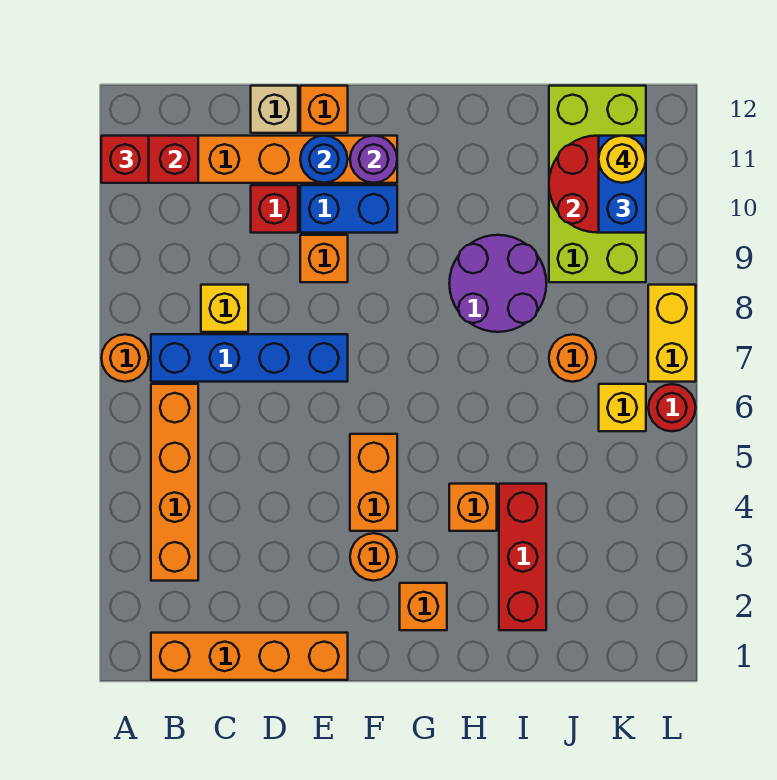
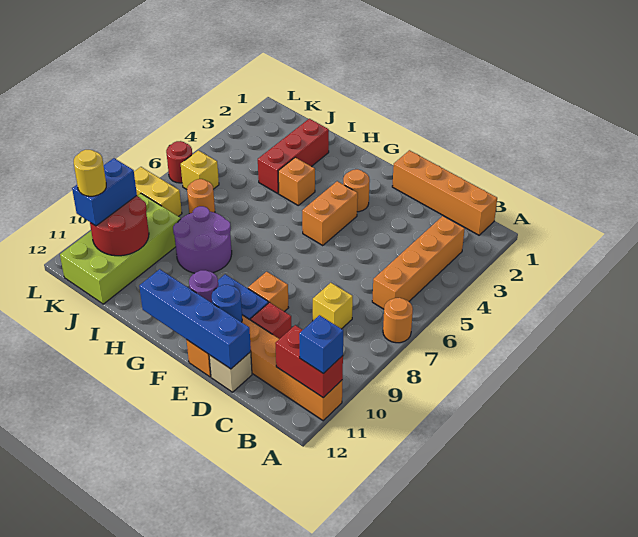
red brick A11 level 3 -> blue brick A11 level 3
blue brick B7:E7 level 1 -> blue brick D12:G12 level 2
orange brick G2 level 1 -> none
yellow brick L7:L8 level 1 -> yellow brick K8:L8 level 1

